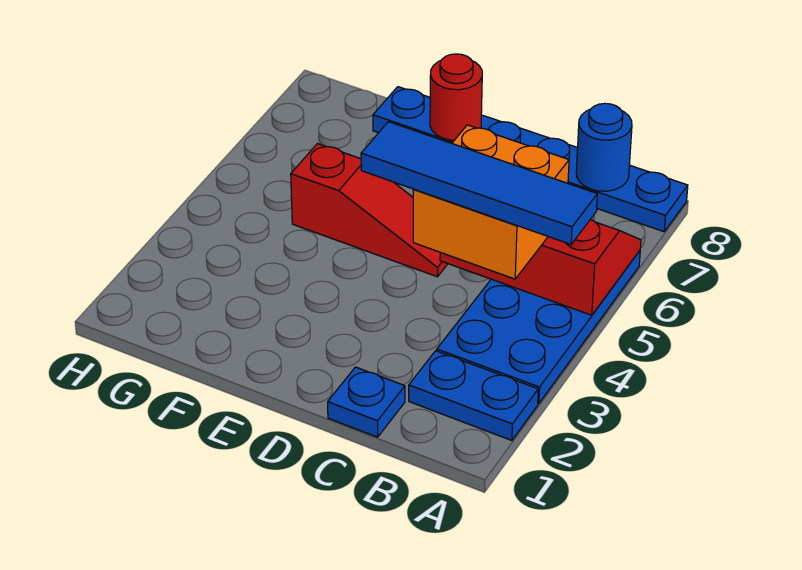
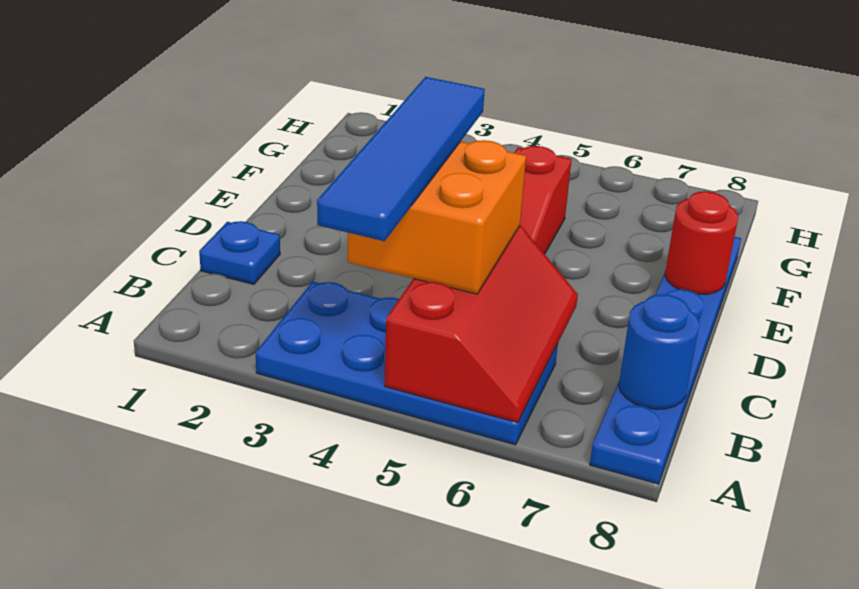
blue plate A2:B2 level 1 -> none

